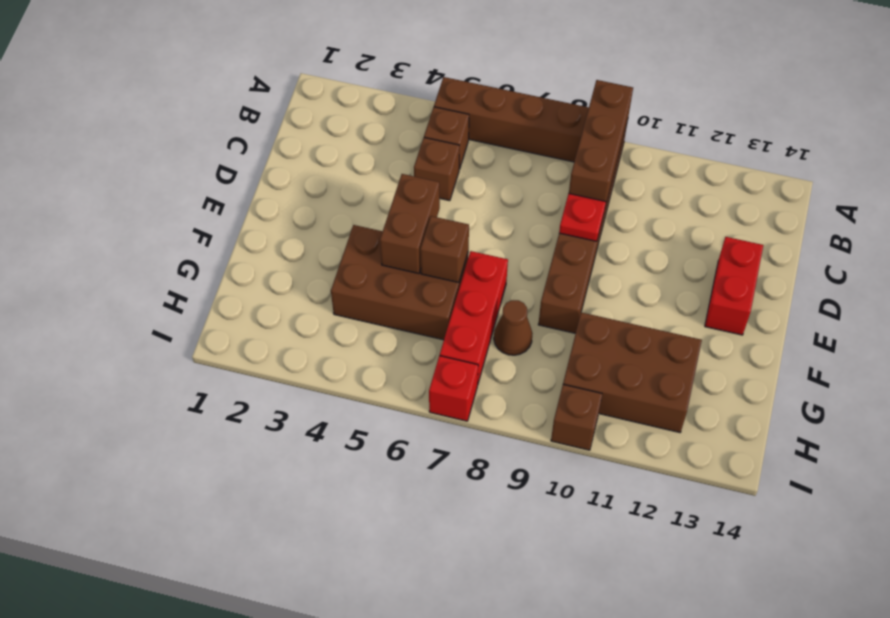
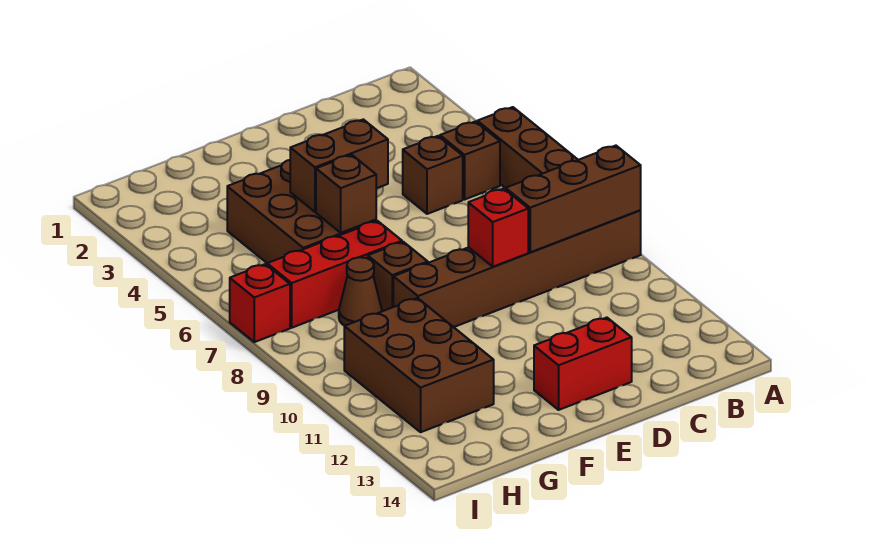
red plate D9 level 2 -> red brick D9 level 2
brown brick I10 level 1 -> brown brick F8 level 1

